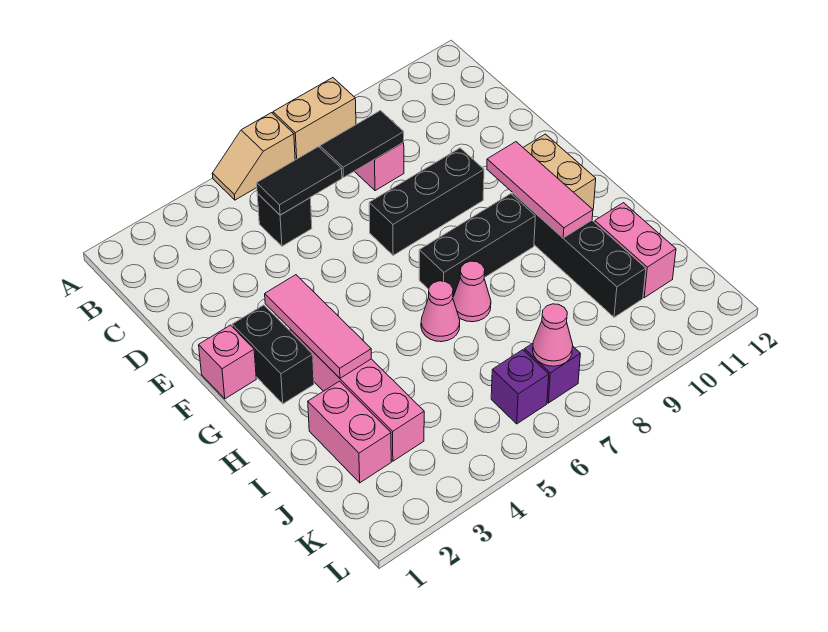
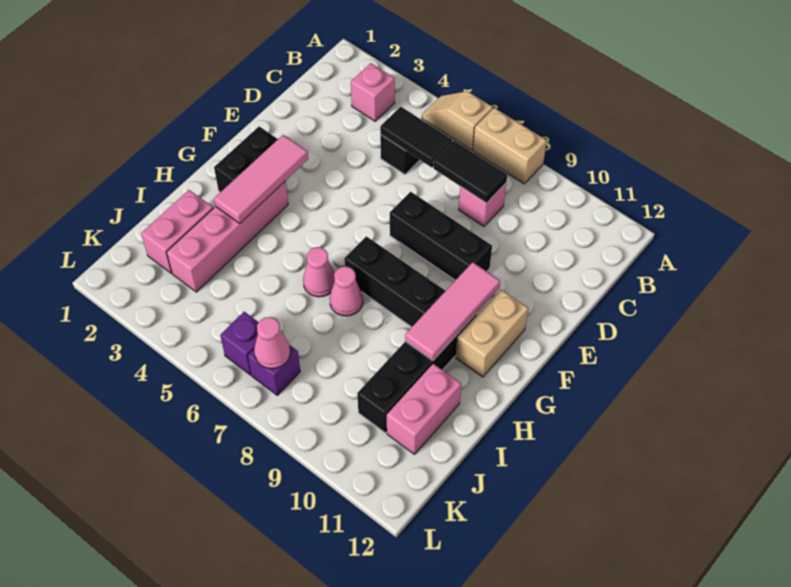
pink brick F1 level 1 -> pink brick B3 level 1

